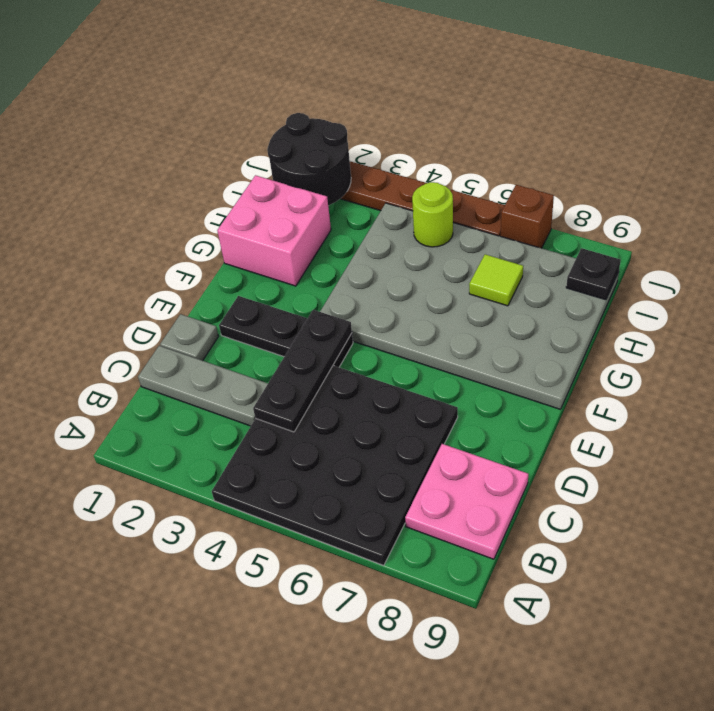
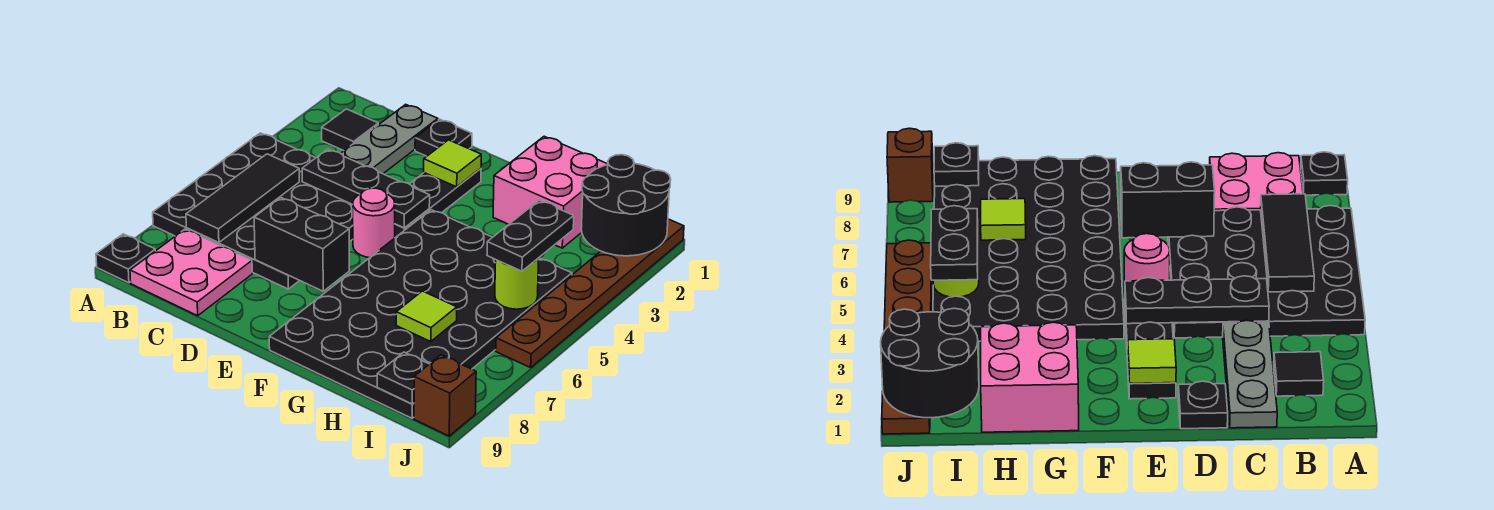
none -> black plate A9 level 1
none -> black tile B2 level 1
none -> black tile B5:B7 level 2
grey plate D1 level 1 -> black plate D1 level 1
none -> black brick D7:E7 level 2
none -> lime tile E2 level 2
none -> pink round brick E5 level 1
grey plate F4:I9 level 1 -> black plate F4:I9 level 1
none -> black plate I4:I5 level 3
brown brick J7 level 1 -> brown brick J9 level 1

